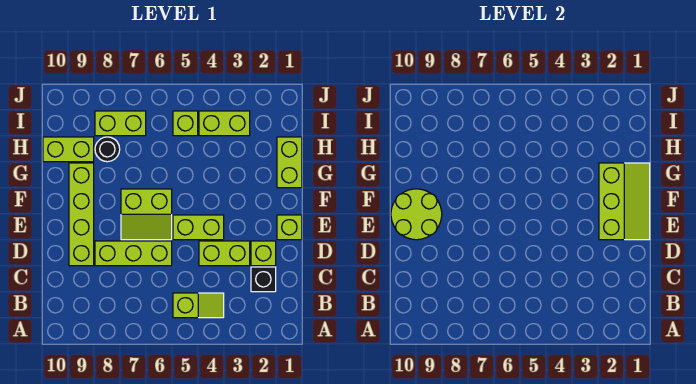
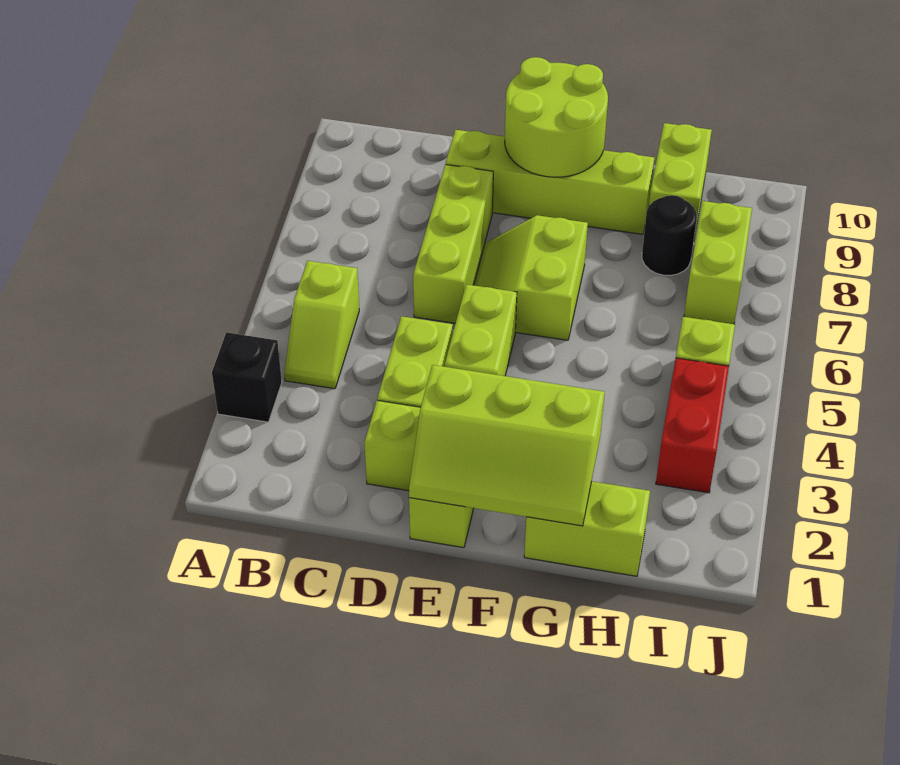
black brick C2 level 1 -> black brick A3 level 1
lime brick I3:I4 level 1 -> red brick I3:I4 level 1

